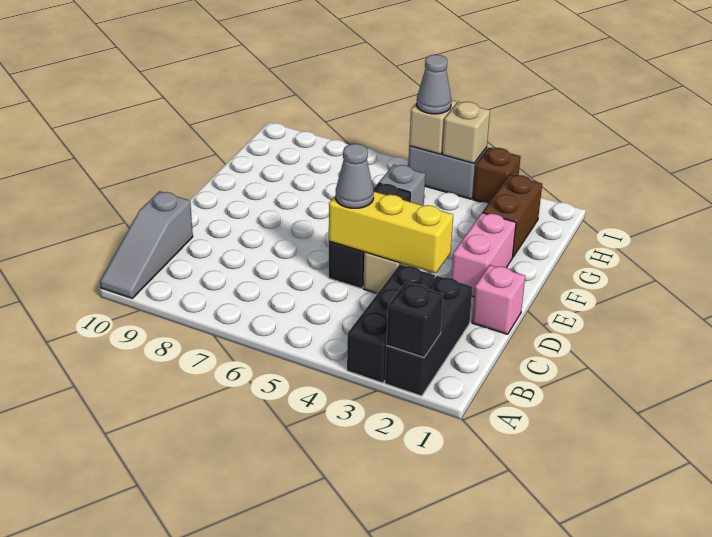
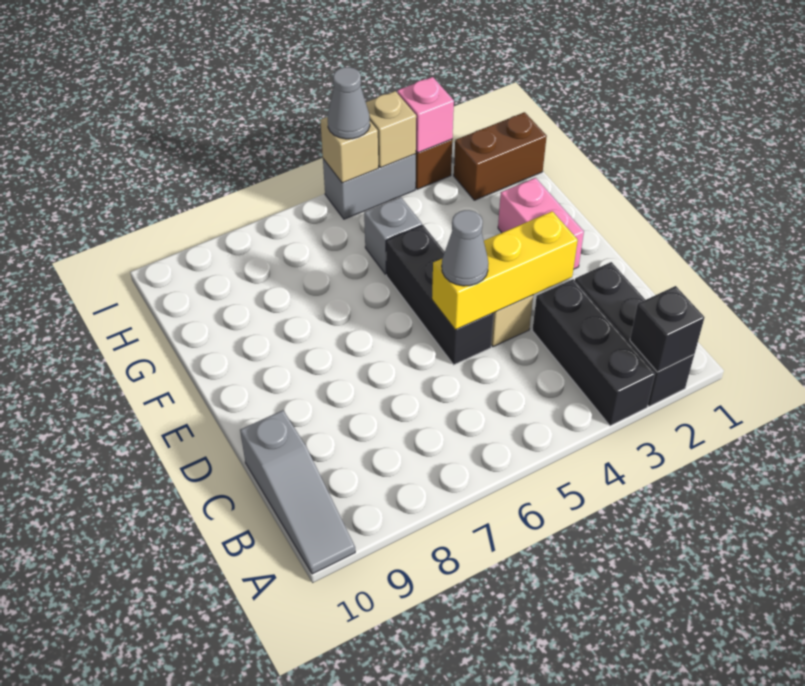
pink brick D1 level 1 -> pink brick I3 level 2
brown brick G2:H2 level 1 -> brown brick H1:H2 level 1

